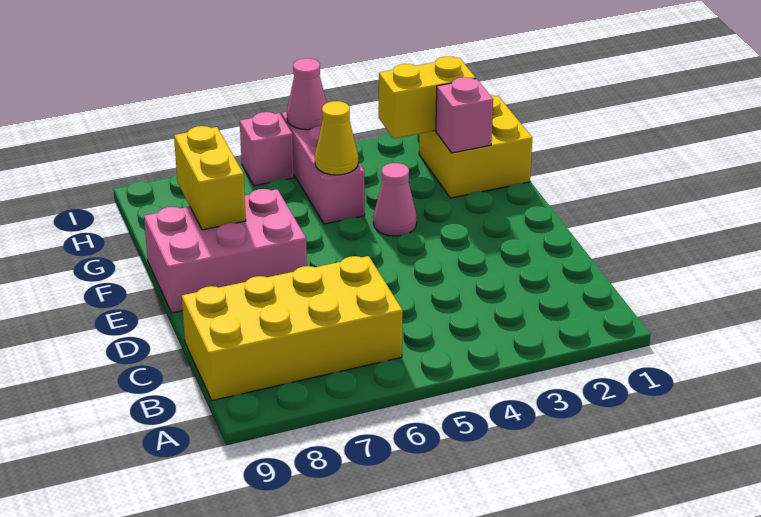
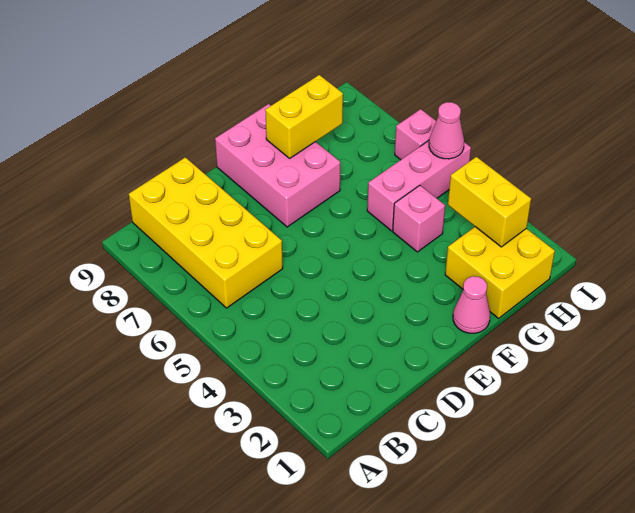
pink cone F4 level 1 -> pink cone F1 level 1
pink brick G2 level 2 -> pink brick G4 level 1
yellow cone G5 level 2 -> none

